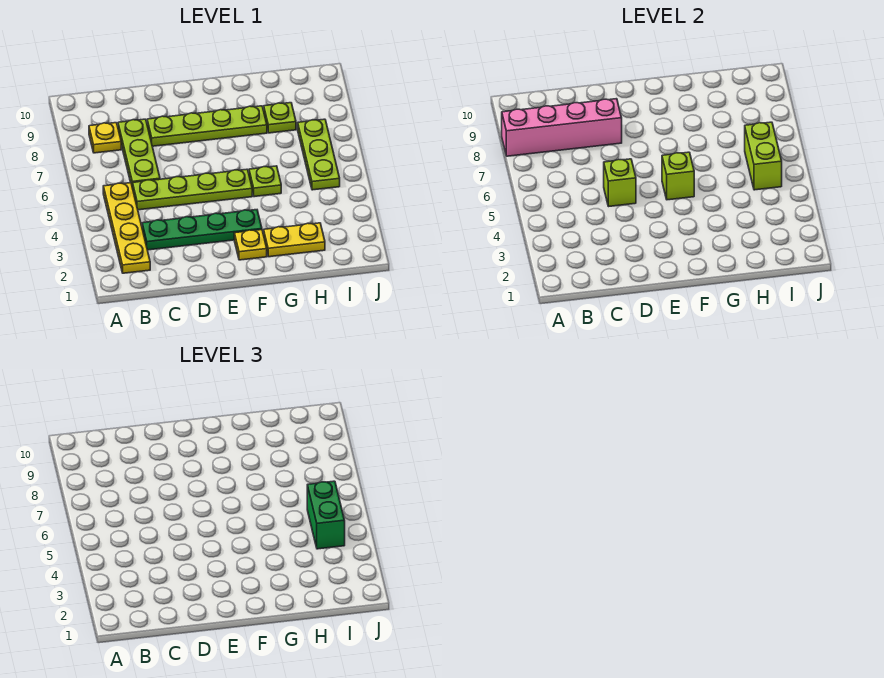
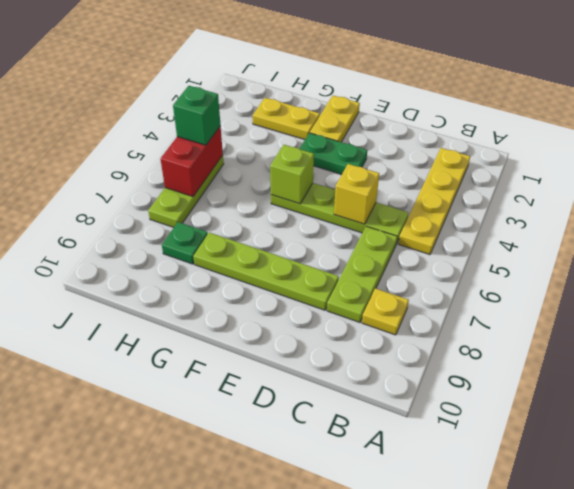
pink brick A8:D8 level 2 -> none
green plate C3:F3 level 1 -> green plate E3:F3 level 1
lime brick D5 level 2 -> yellow brick D5 level 2
yellow plate F2 level 1 -> yellow plate F1:F2 level 1
lime plate G5 level 1 -> none
lime plate H8 level 1 -> green plate H8 level 1
green brick I4:I5 level 3 -> green brick I5 level 3
lime brick I5:I6 level 2 -> red brick I5:I6 level 2

